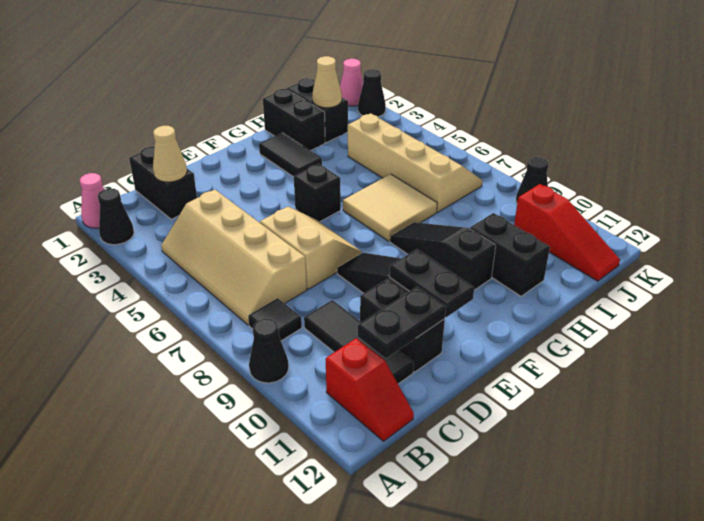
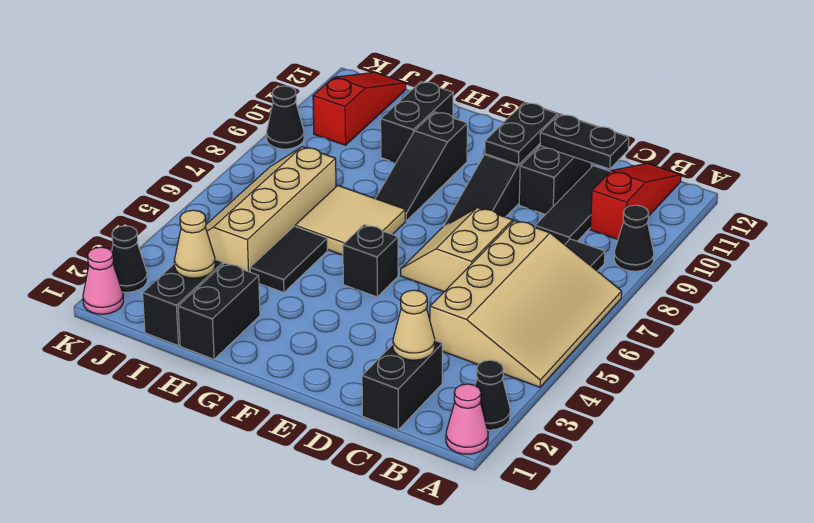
tan slope B4:C7 level 1 top C -> tan slope A4:C7 level 1 top C
red slope B11:B12 level 1 top 11 -> red slope B10:B12 level 1 top 10
black tile G2:G3 level 1 -> black tile H4:H5 level 1

